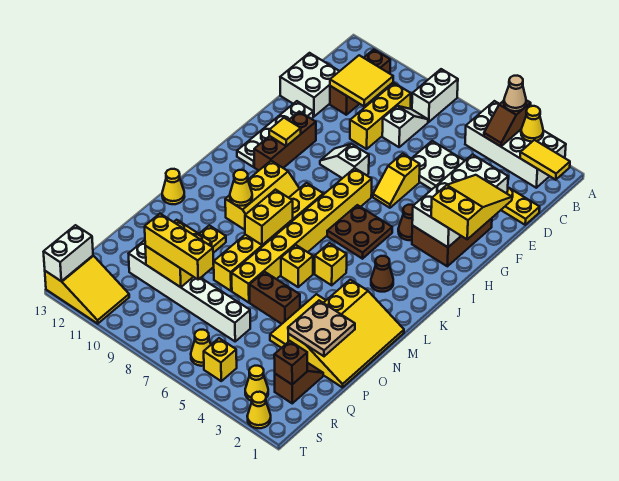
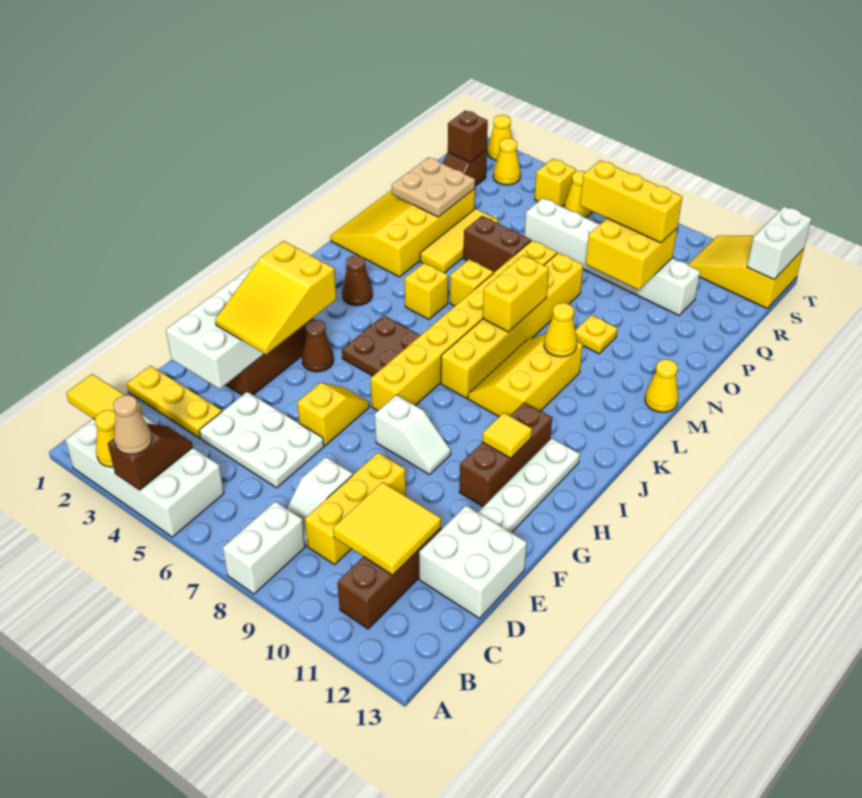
yellow slope F1:H2 level 3 top H -> yellow slope F3:H4 level 3 top H

